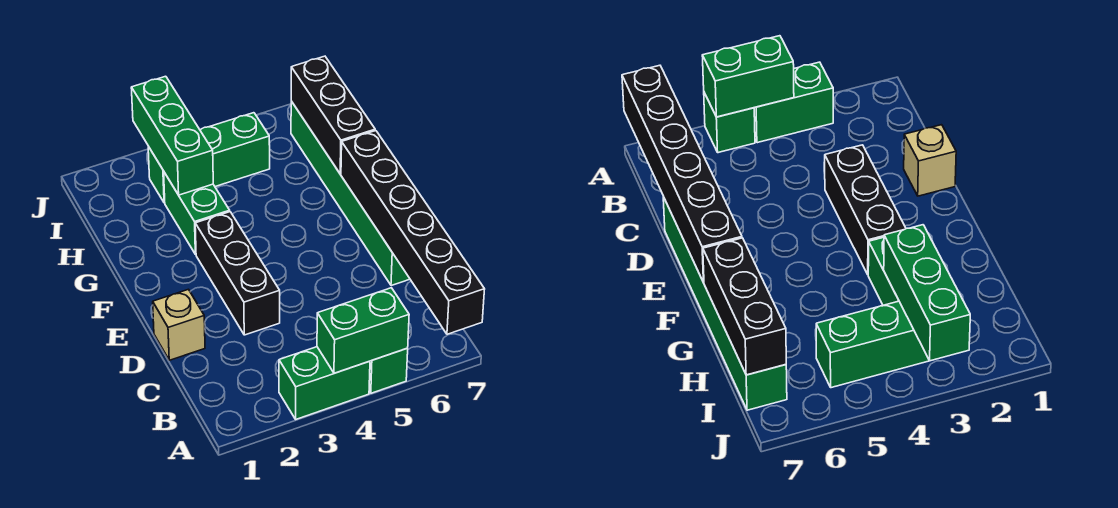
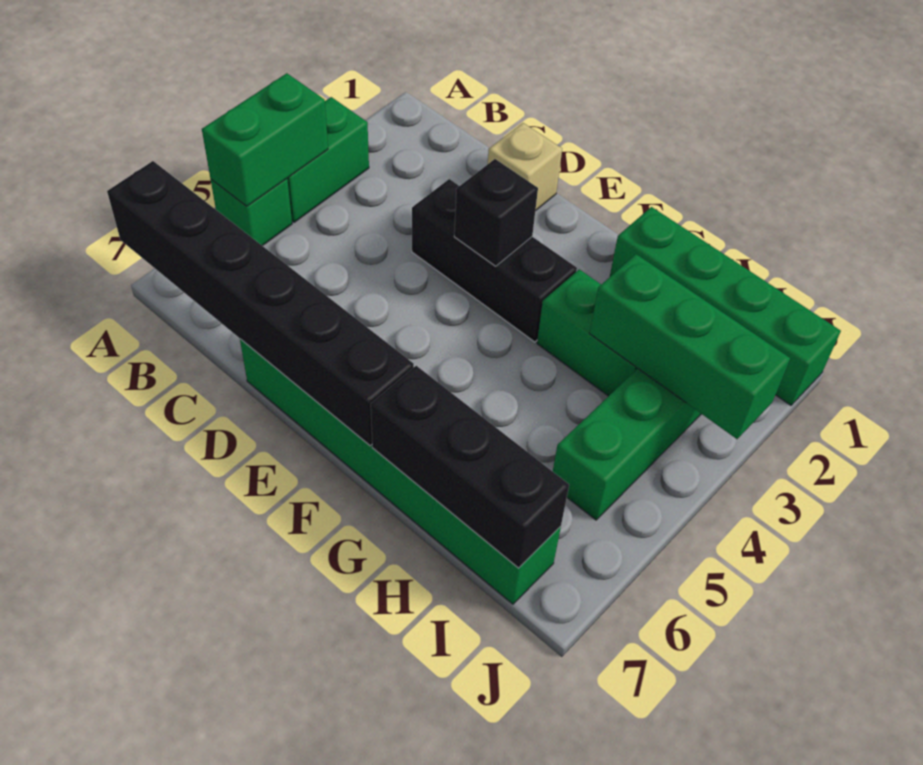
none -> black brick E3 level 2
none -> green brick G1:J1 level 1

